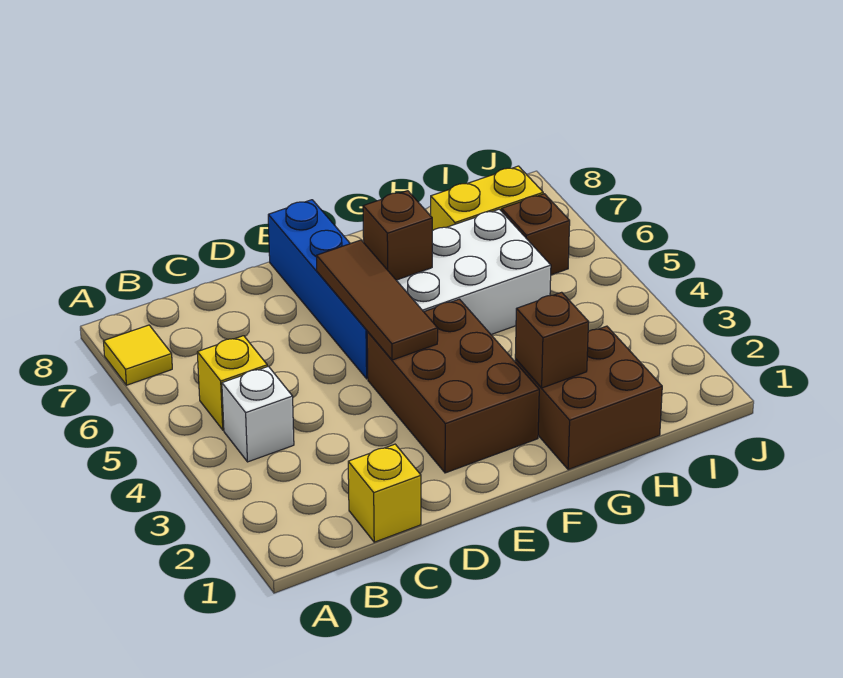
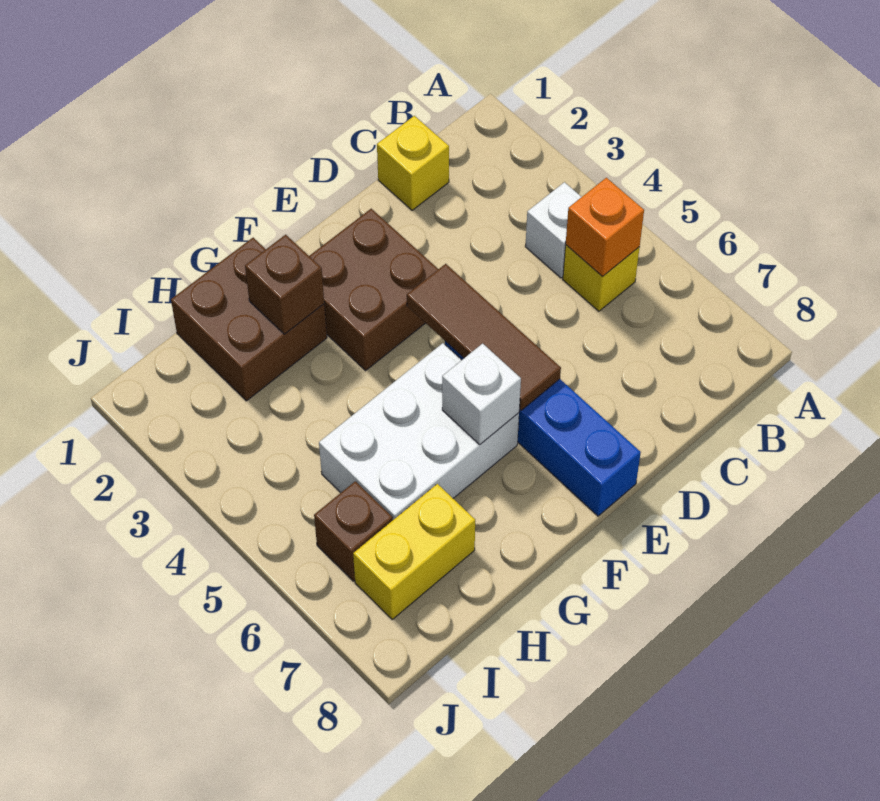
yellow tile A7 level 1 -> none
none -> orange brick B5 level 2
brown brick E2:F4 level 1 -> brown brick E2:F3 level 1
brown brick F6 level 2 -> white brick F6 level 2

